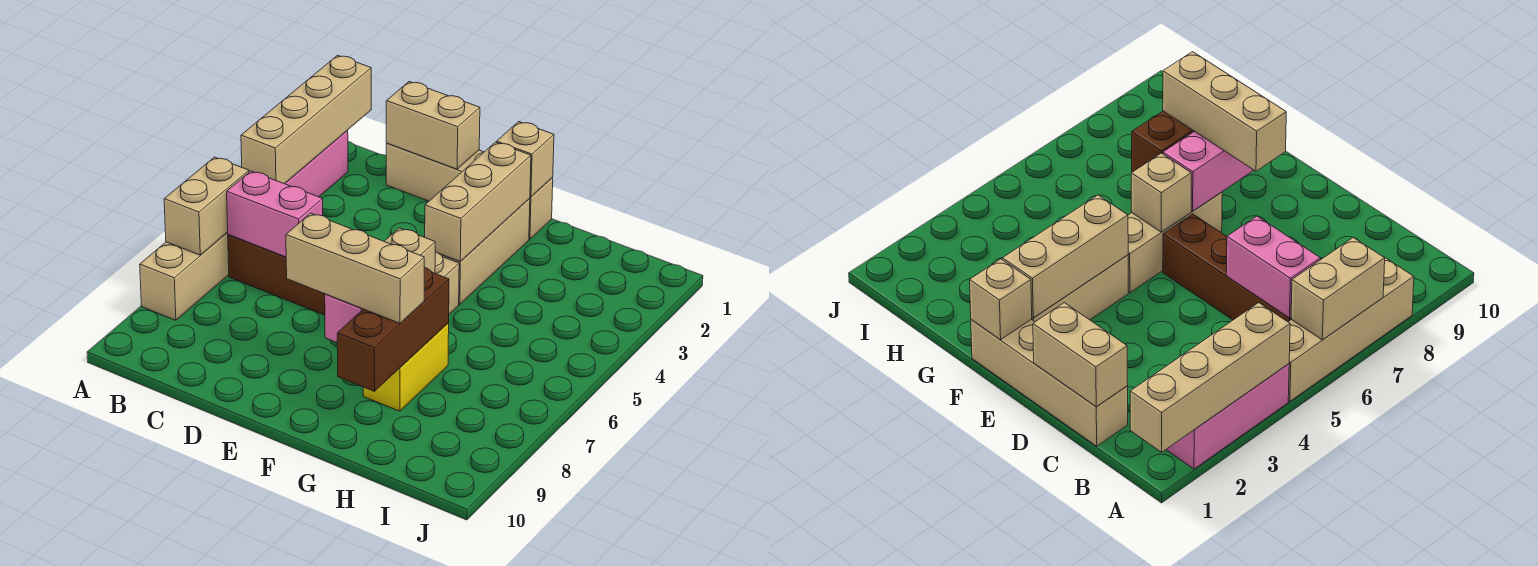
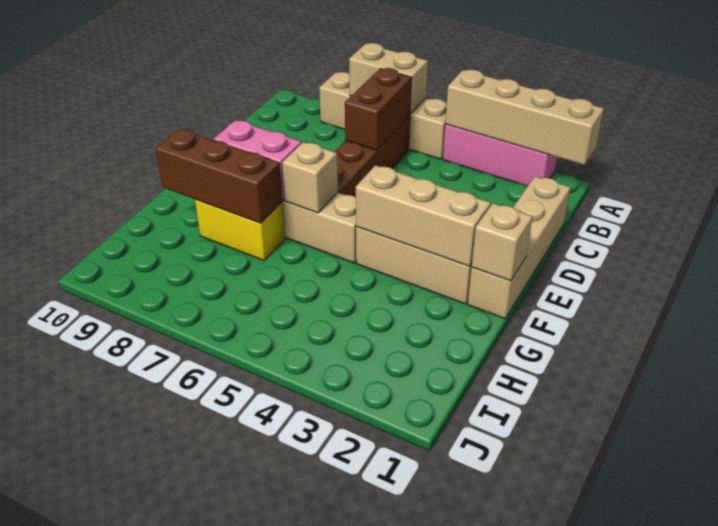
pink brick B6:C6 level 2 -> brown brick B6:C6 level 2
tan brick C1:D1 level 2 -> none
tan brick E8:G8 level 3 -> none

